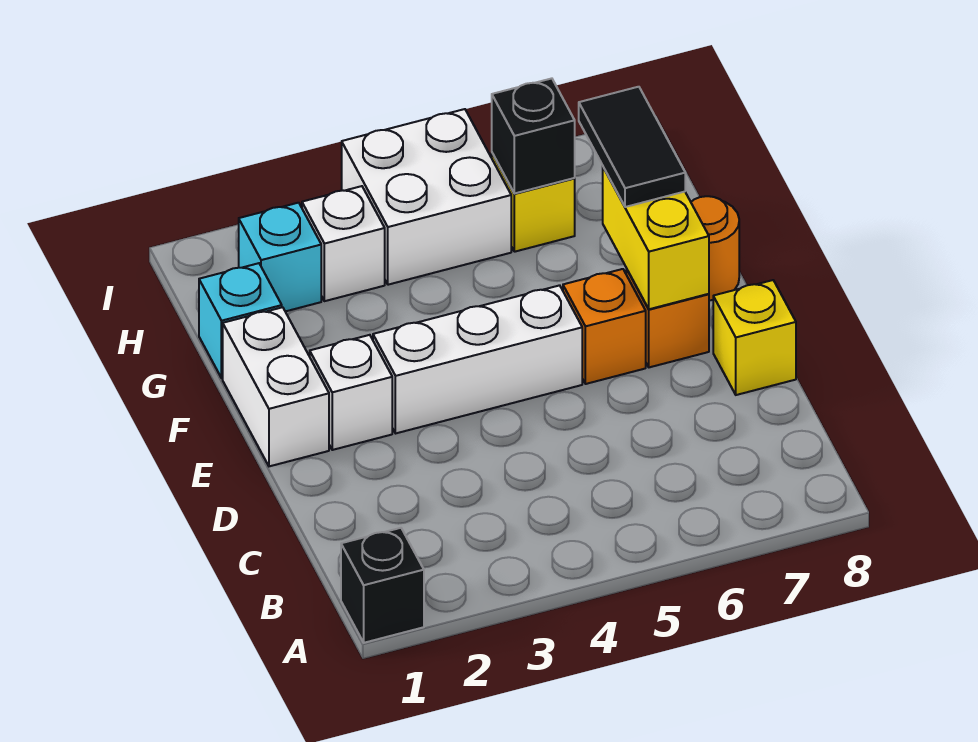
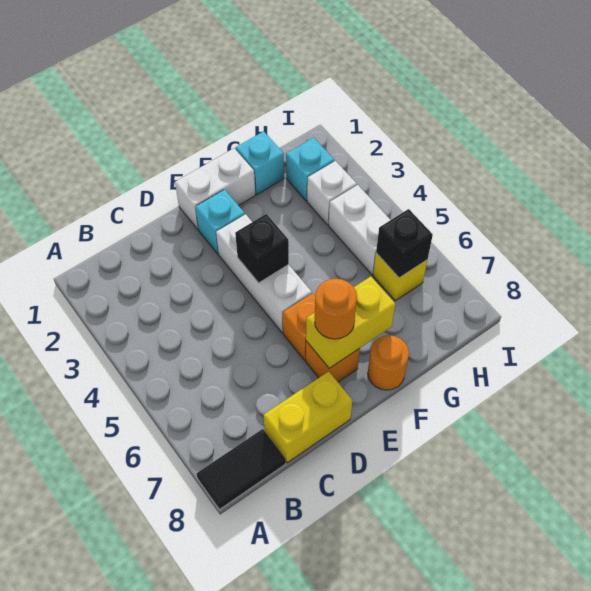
black brick A1 level 1 -> black brick E4 level 2
yellow brick D8 level 1 -> yellow brick C8:D8 level 1
white brick E2 level 1 -> cyan brick E2 level 1
none -> orange round brick E7 level 3
black tile F7:G7 level 3 -> black tile A8:B8 level 1
white brick H4:I5 level 1 -> white brick H4:H5 level 1

